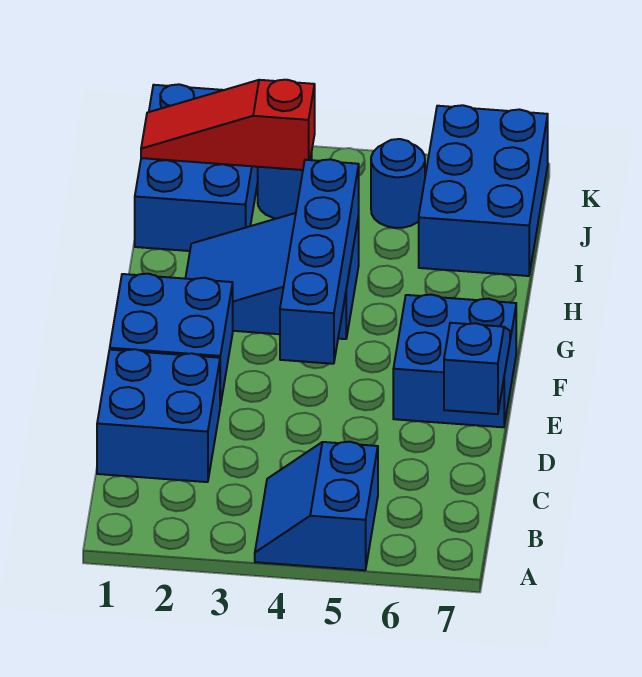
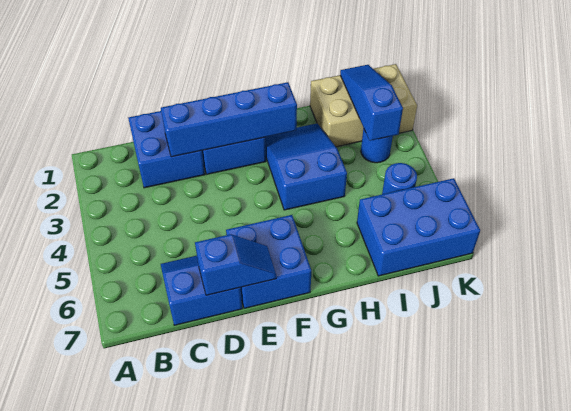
blue slope A4:B5 level 1 top 5 -> blue slope C6:D7 level 1 top 7
blue brick E4:H4 level 2 -> blue brick D2:G2 level 2
blue brick I1:K2 level 1 -> tan brick I1:K2 level 1
red slope J1:J3 level 2 top 3 -> blue slope J1:J3 level 2 top 3

